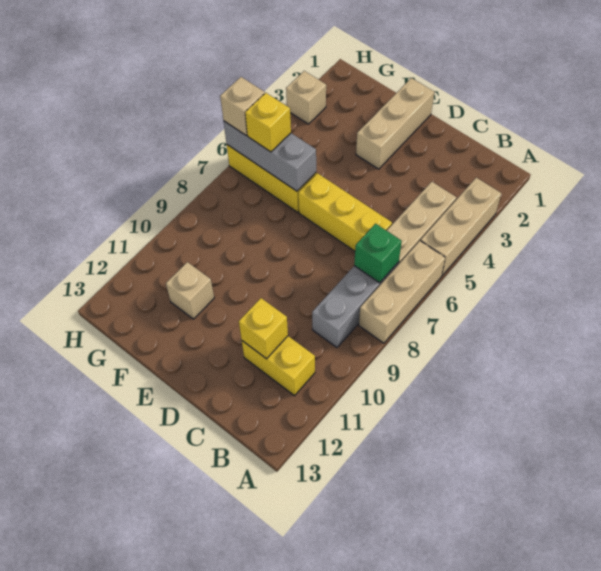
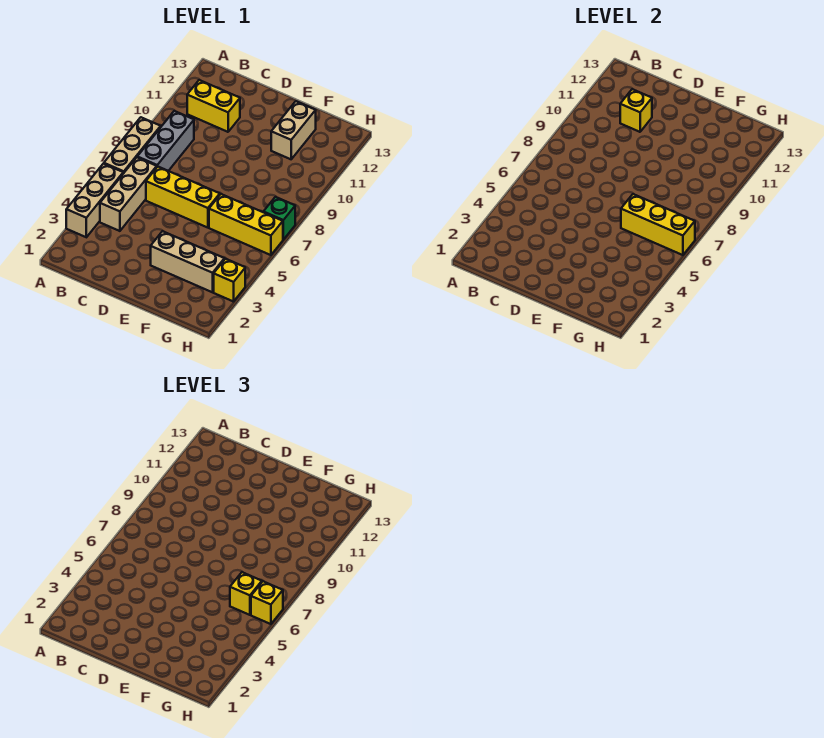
green brick B7 level 2 -> green brick H7 level 1
tan brick E1:E3 level 1 -> tan brick E3:G3 level 1
grey brick F6:H6 level 2 -> yellow brick F6:H6 level 2
tan brick F11 level 1 -> tan brick F11:F12 level 1
tan brick H3 level 1 -> yellow brick H3 level 1
tan brick H6 level 3 -> yellow brick H6 level 3

